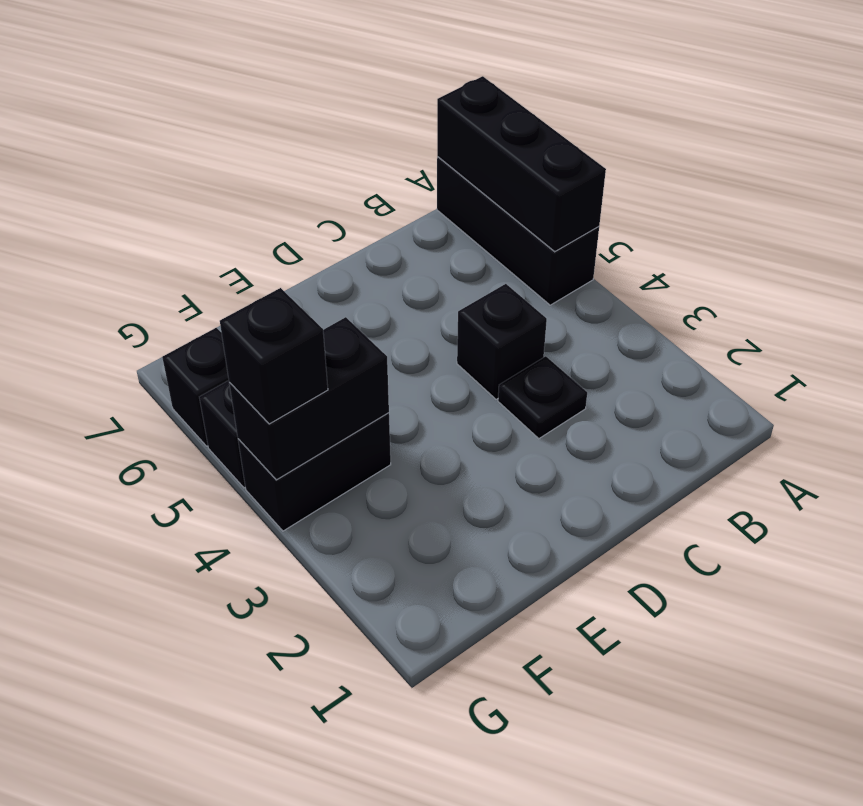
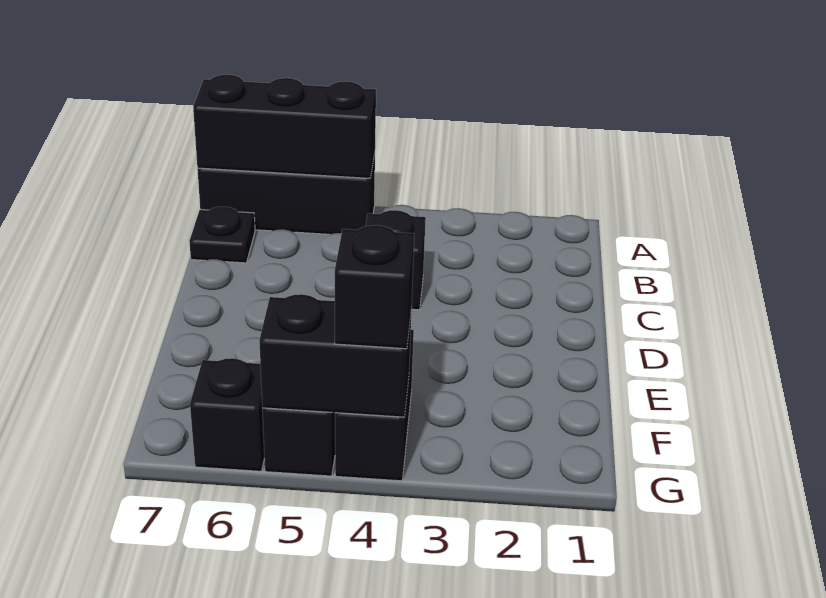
black plate C3 level 1 -> black plate B7 level 1
black brick F4:G4 level 2 -> black brick G4:G5 level 2

